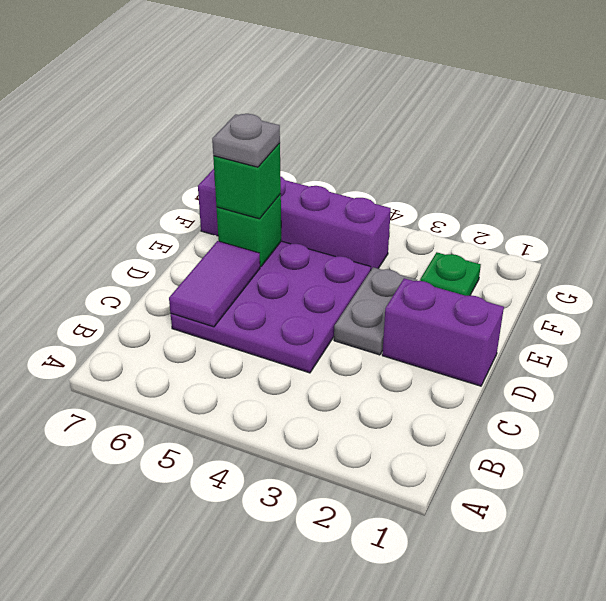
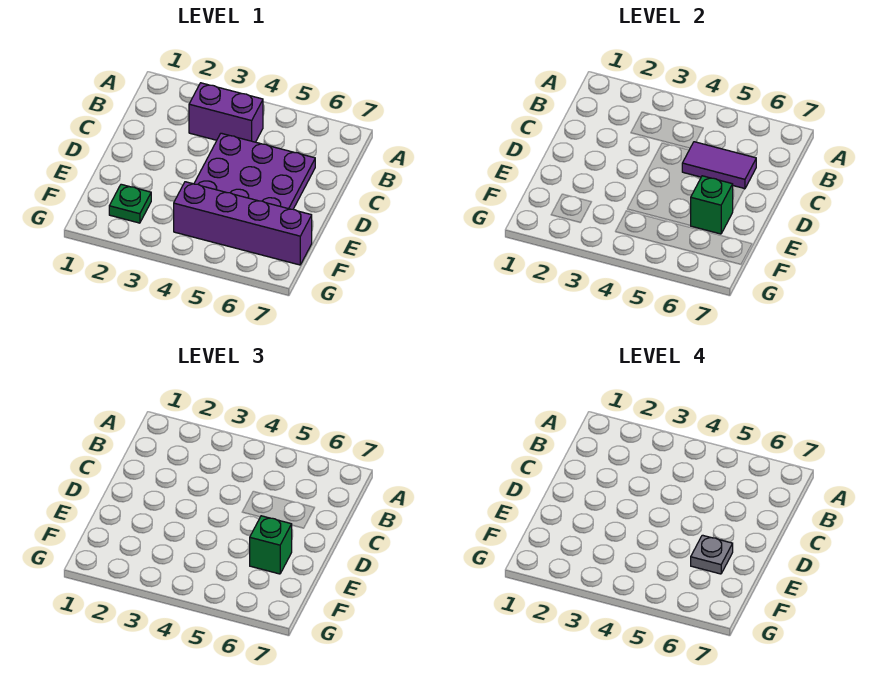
purple tile C6:D6 level 2 -> purple tile C5:C6 level 2
purple brick D1:D2 level 1 -> purple brick B3:B4 level 1
grey plate D3:E3 level 1 -> none

